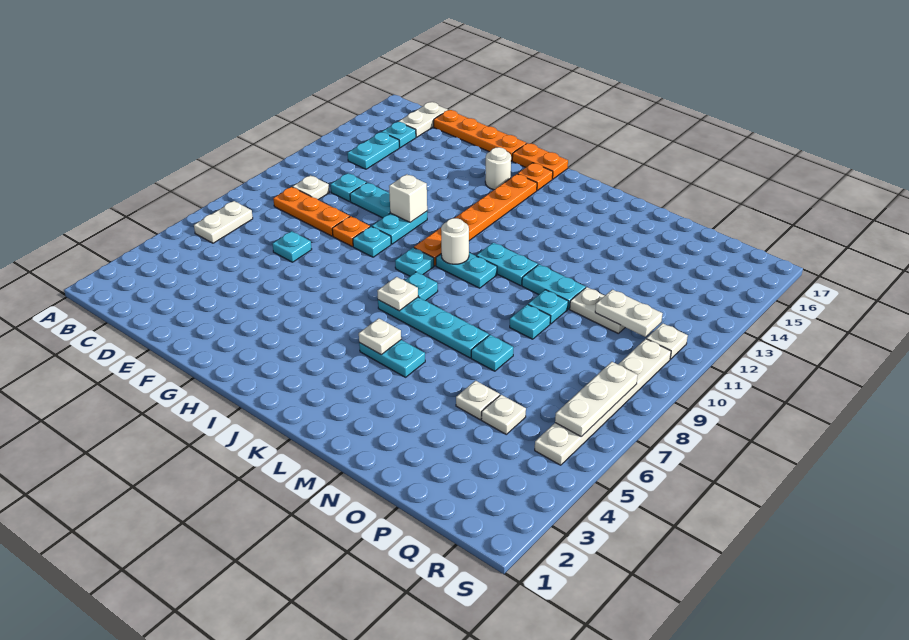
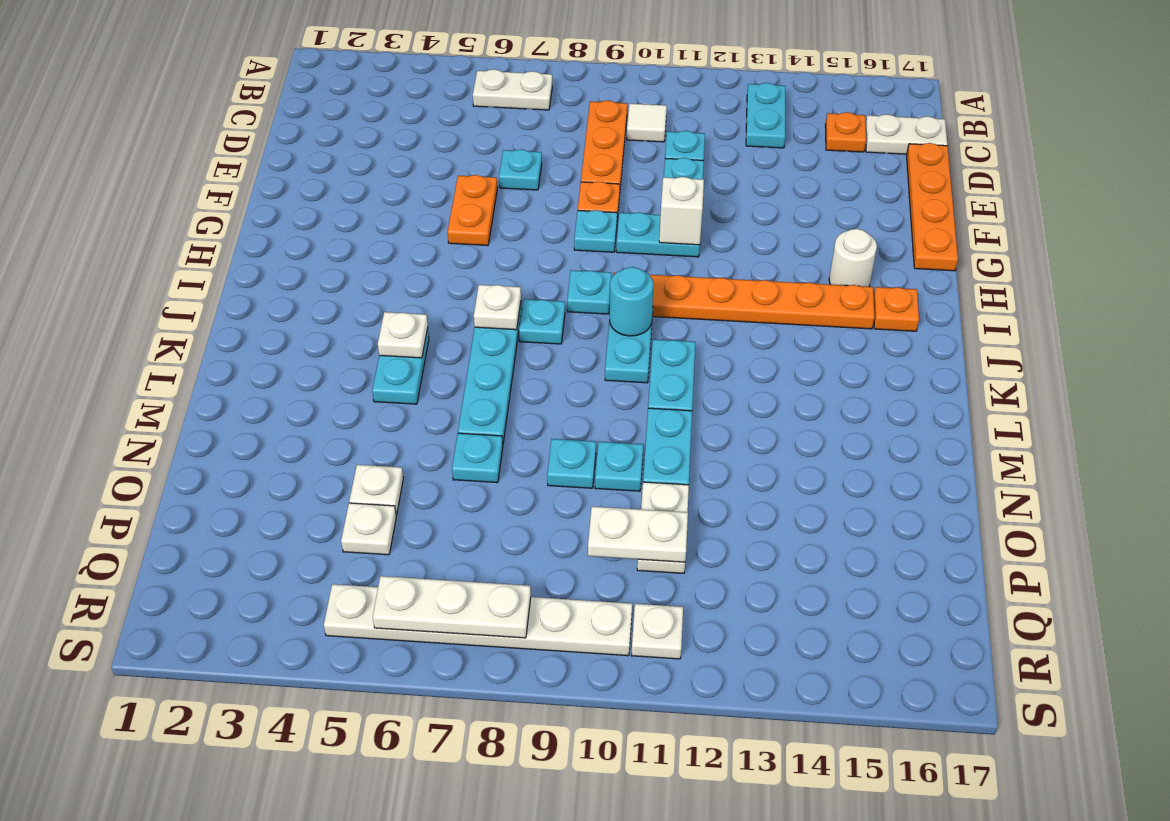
white plate C10 level 1 -> white tile C10 level 1
cyan plate C13:C14 level 1 -> cyan plate B13:C13 level 1
cyan plate C15 level 1 -> orange plate C15 level 1
orange plate H17:I17 level 1 -> orange plate F6:G6 level 1
white round brick J10 level 2 -> cyan round brick J10 level 2
white plate P11:Q11 level 2 -> white plate P10:P11 level 2

